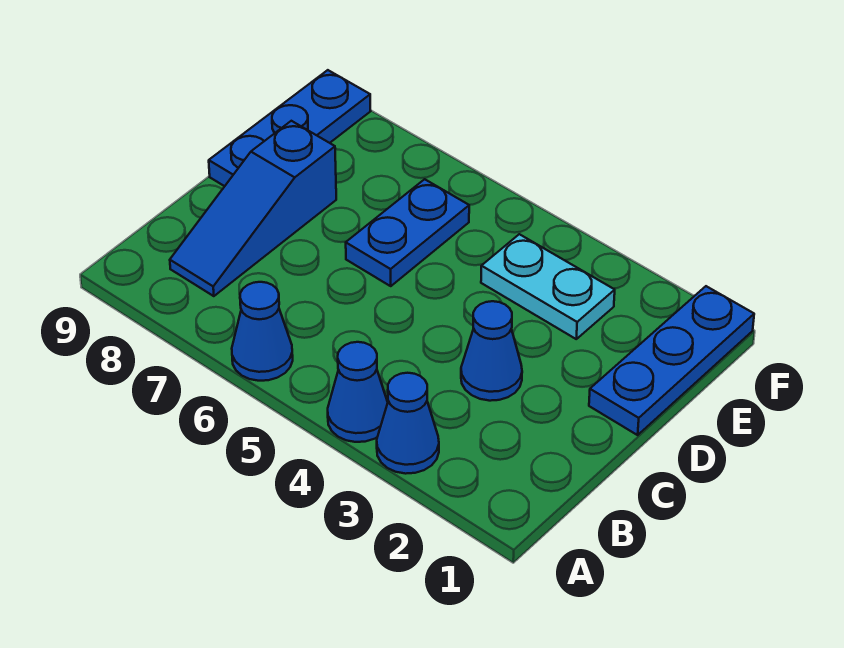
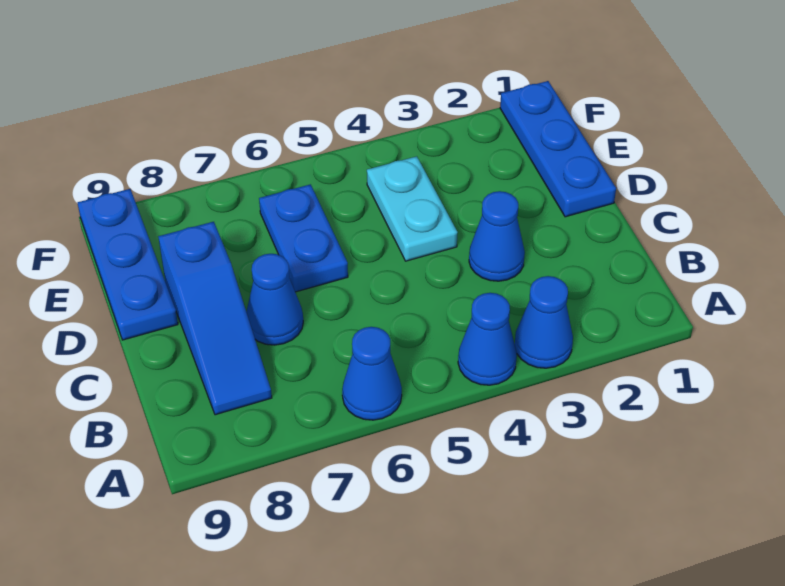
none -> blue cone C7 level 1
cyan plate E3:E4 level 1 -> cyan plate D4:E4 level 1

